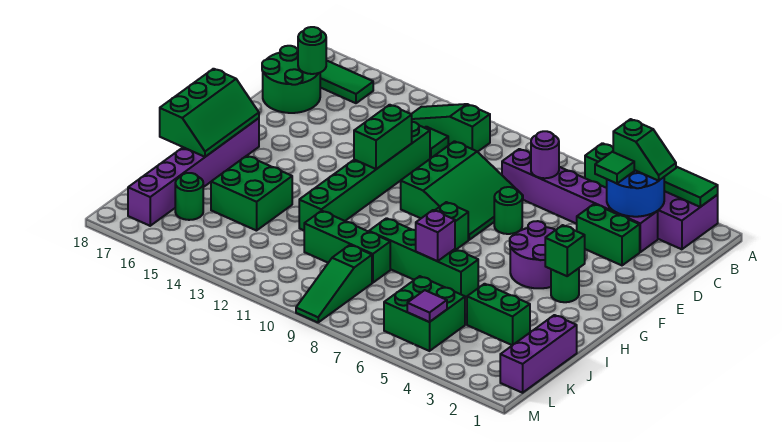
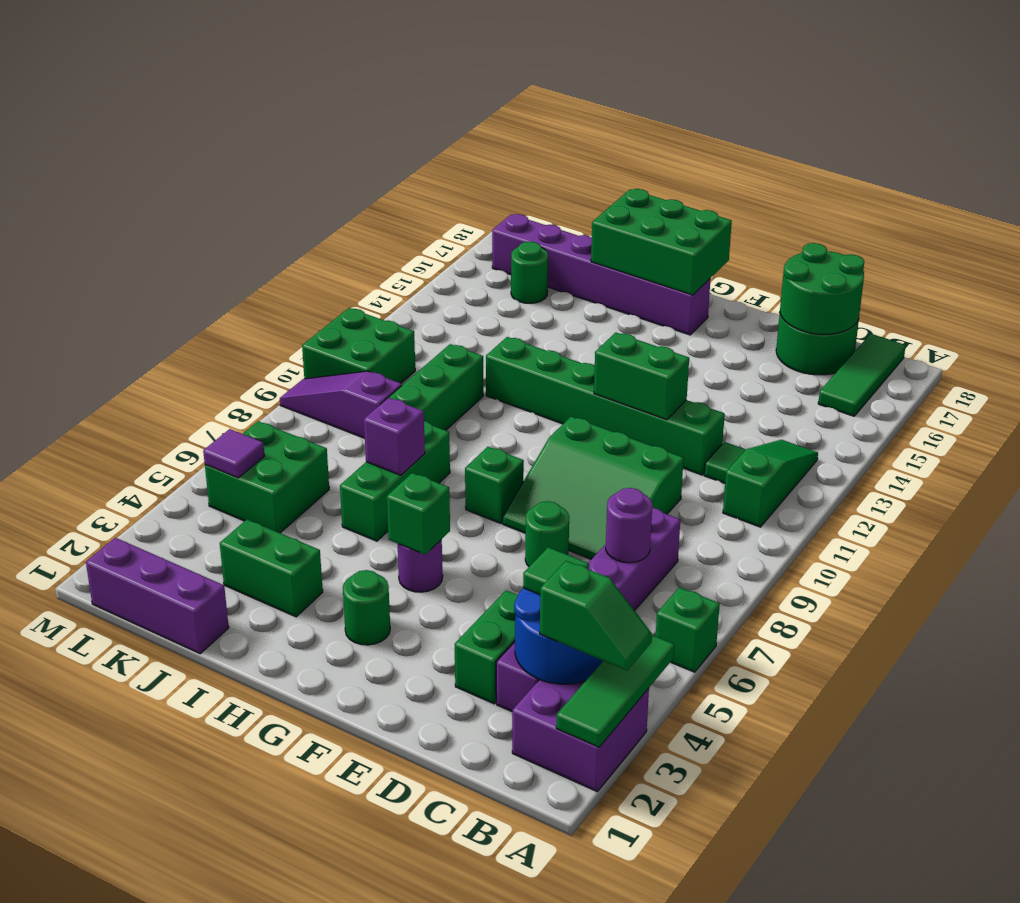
green slope B3:B4 level 3 top 4 -> green slope A3:B3 level 3 top B
green round brick C17 level 2 -> green round brick C17:D18 level 2
purple round brick F4:G5 level 1 -> purple round brick G5 level 1
green brick G3 level 2 -> green brick G5 level 2
green slope G17:I18 level 2 top 18 -> green brick G17:I18 level 2
green brick I6:I9 level 1 -> green brick I6:I8 level 1
green brick I14:J15 level 1 -> green brick L10:M11 level 1
green brick J3:J4 level 1 -> green brick I3:J3 level 1
green slope K9:M9 level 1 top K -> purple slope K9:M9 level 1 top K

